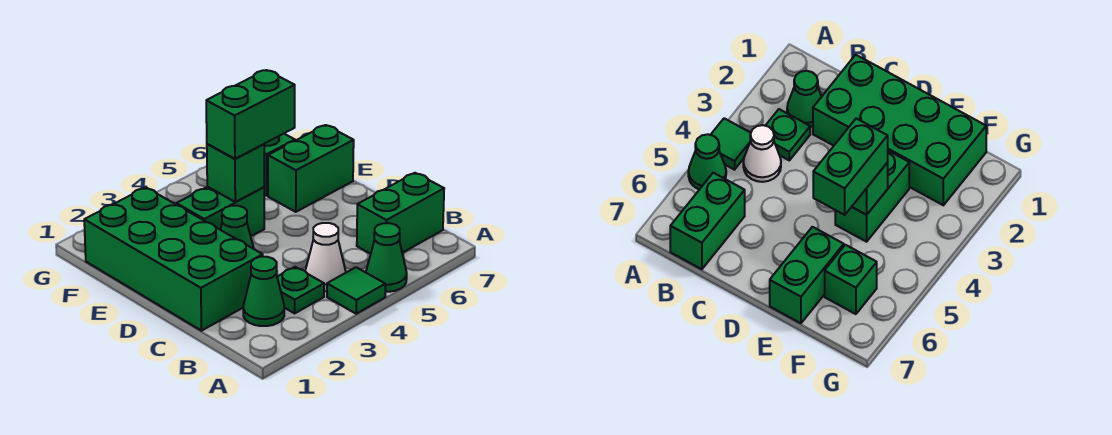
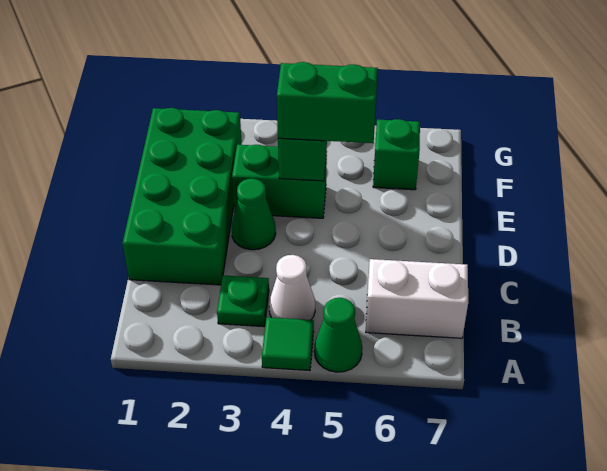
green cone B2 level 1 -> none
green brick B6:B7 level 1 -> white brick B6:B7 level 1
green brick E6:E7 level 1 -> none

